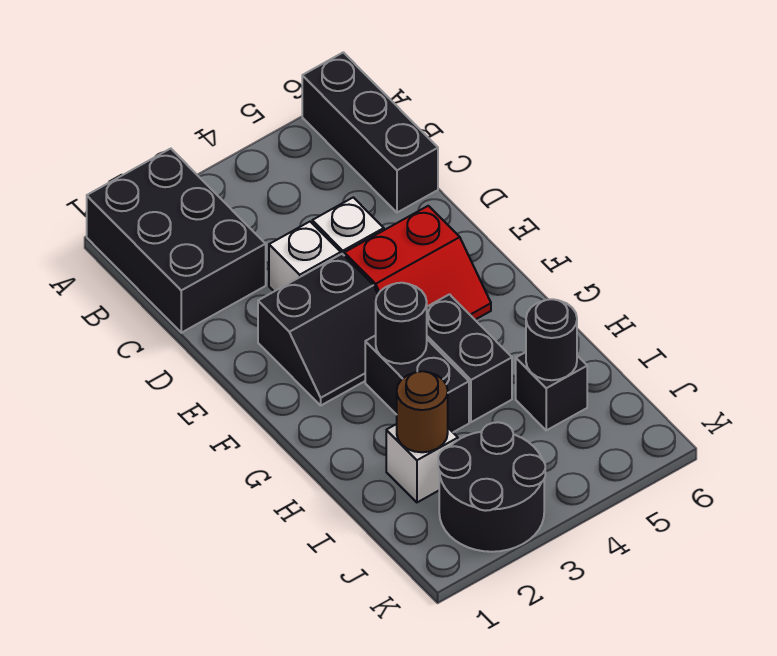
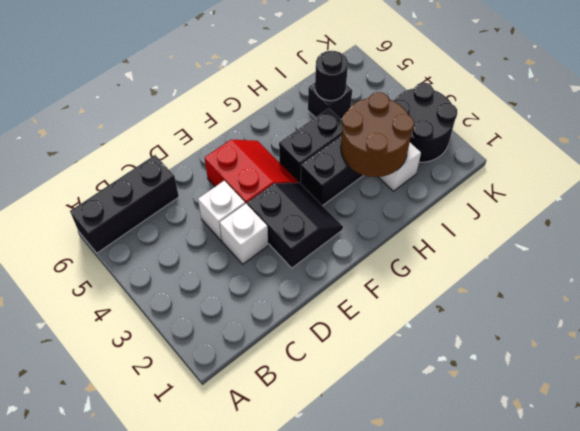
black brick A1:C2 level 1 -> none
black round brick G3 level 2 -> none
brown round brick I2 level 2 -> brown round brick H2:I3 level 2

